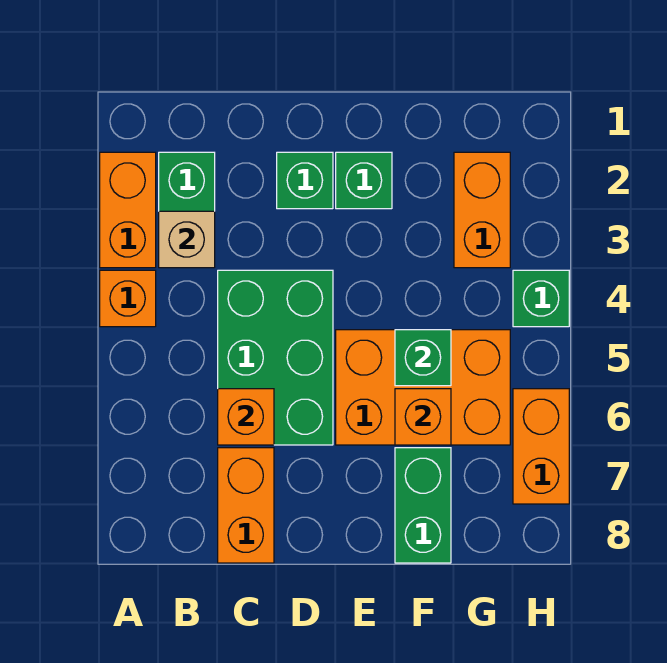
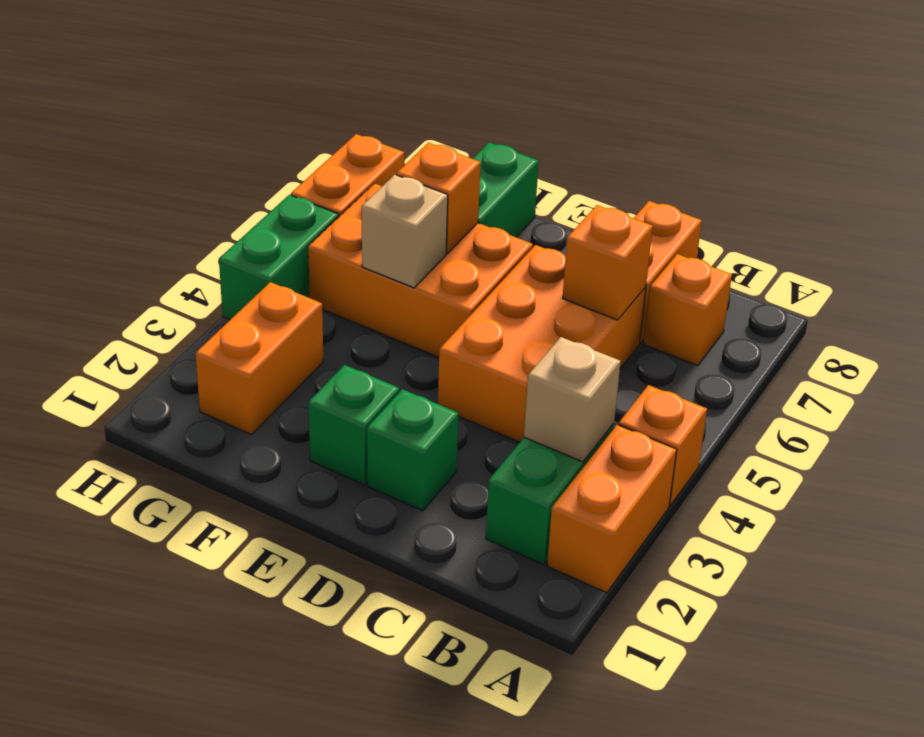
none -> orange brick B7 level 1
green brick C4:D6 level 1 -> orange brick C4:D6 level 1
green brick F5 level 2 -> tan brick F5 level 2
green brick H4 level 1 -> green brick H4:H5 level 1

